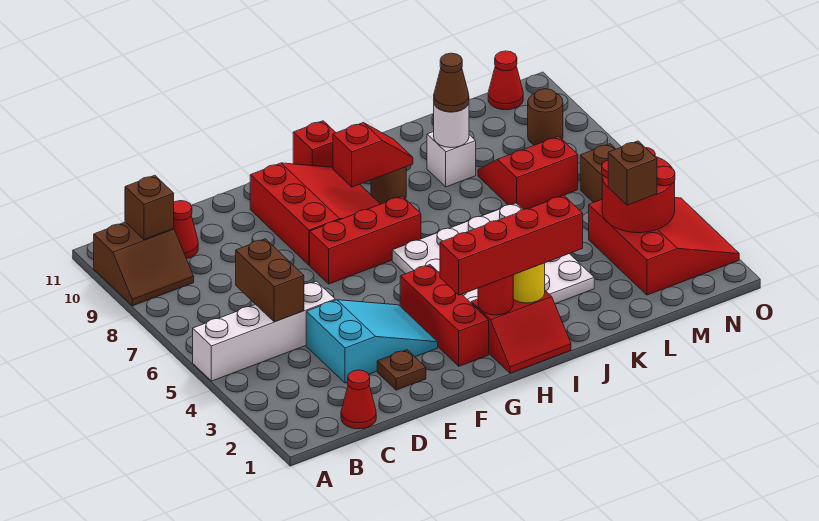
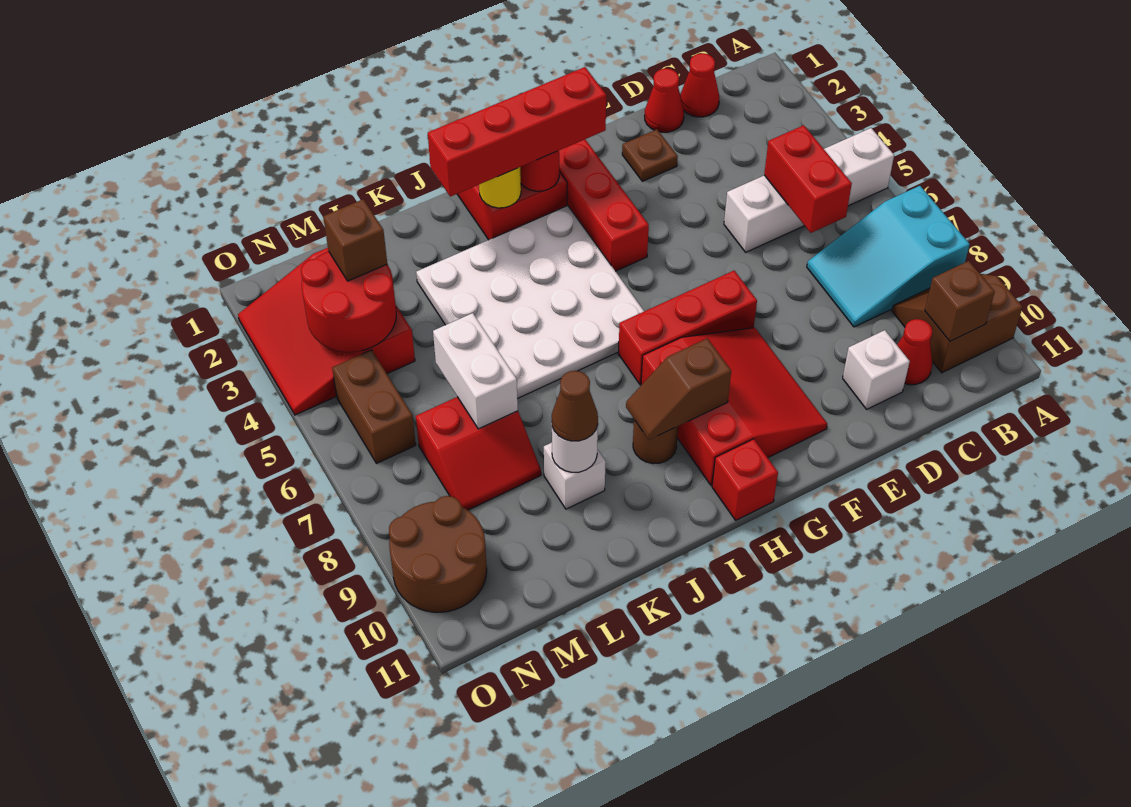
brown brick C5:C6 level 2 -> red brick C5:C6 level 2
cyan slope D3:F4 level 1 top D -> cyan slope A7:C8 level 1 top A
none -> white brick D10 level 1
red slope F8:H10 level 1 top F -> red slope F8:H10 level 1 top H
red slope H9:I9 level 2 top H -> brown slope H9:I9 level 2 top H
none -> white brick L6:L7 level 2
brown round brick N9 level 1 -> brown round brick N9:O10 level 1
red cone N11 level 1 -> red cone D1 level 1

